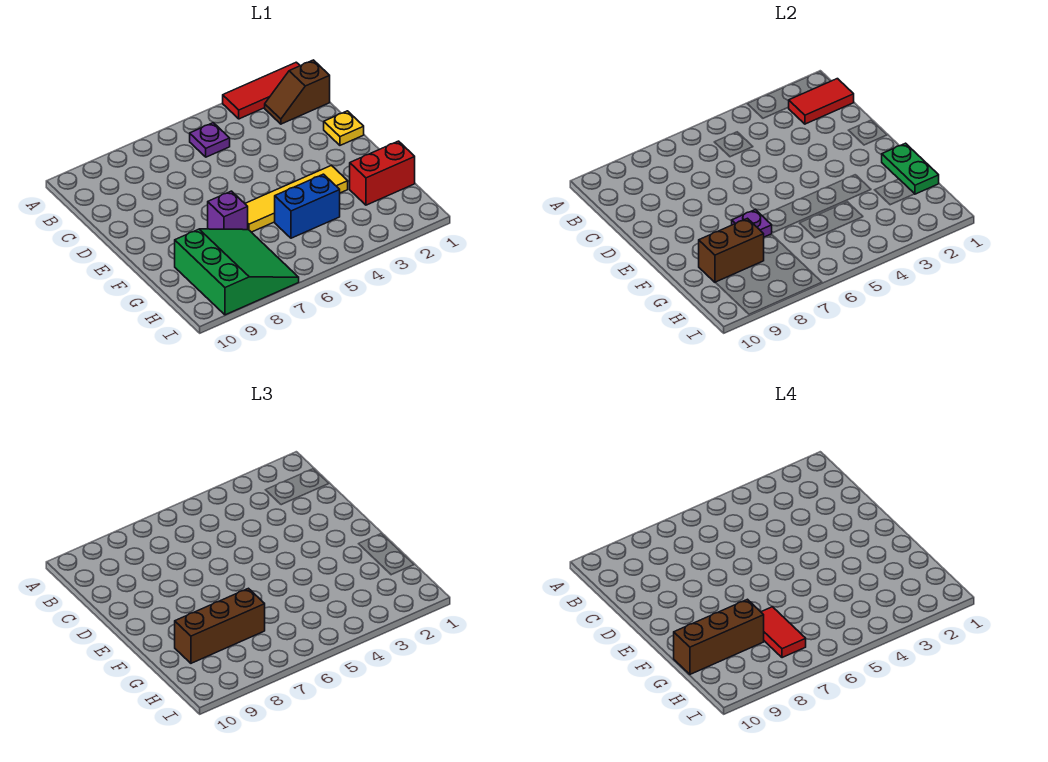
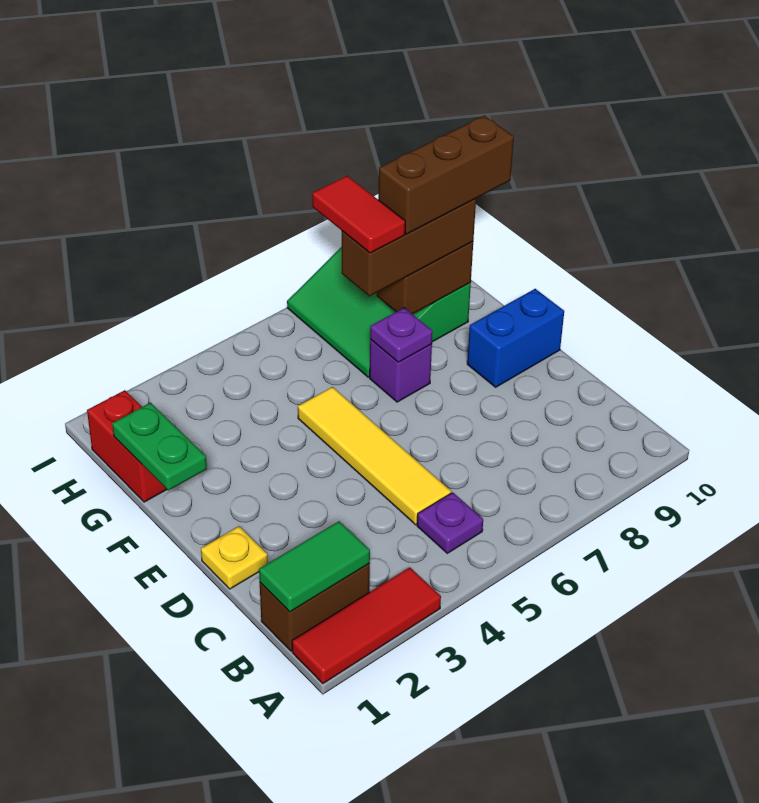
brown slope B1:B2 level 1 top 1 -> brown brick B1:B2 level 1
red tile B1:B2 level 2 -> green tile B1:B2 level 2
yellow tile F3:F6 level 1 -> yellow tile C5:F5 level 1
red brick G1:G2 level 1 -> red brick G1:H1 level 1
blue brick G4:G5 level 1 -> blue brick E9:E10 level 1

